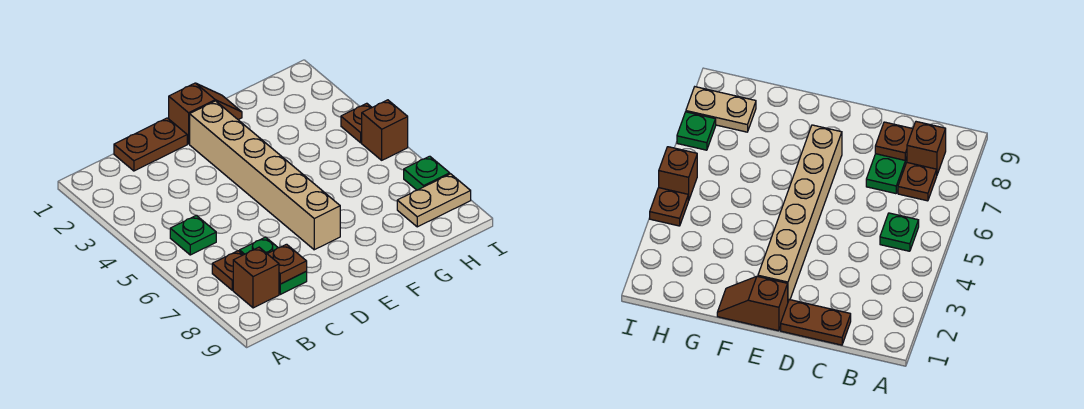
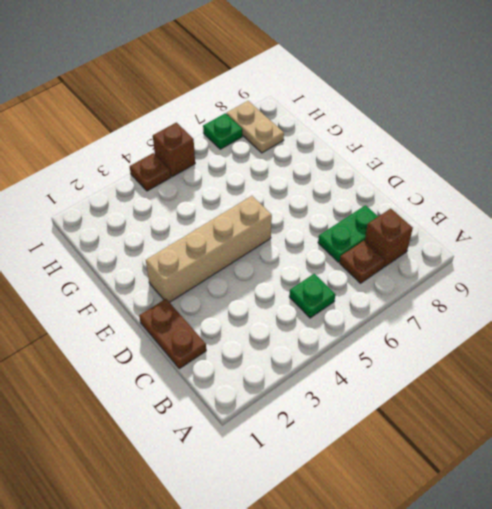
brown plate C8 level 2 -> none
brown slope E1:F1 level 1 top E -> none
tan brick E2:E7 level 1 -> tan brick E2:E5 level 1

